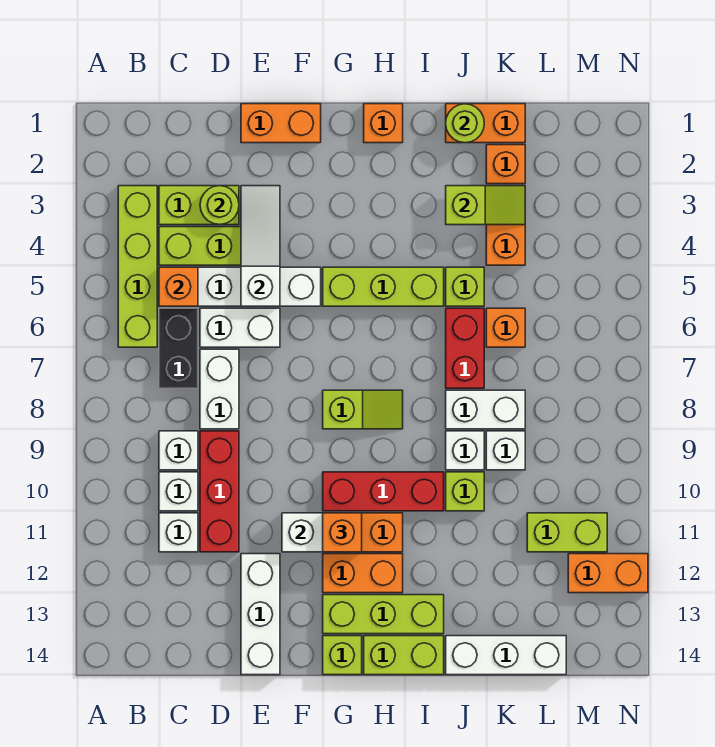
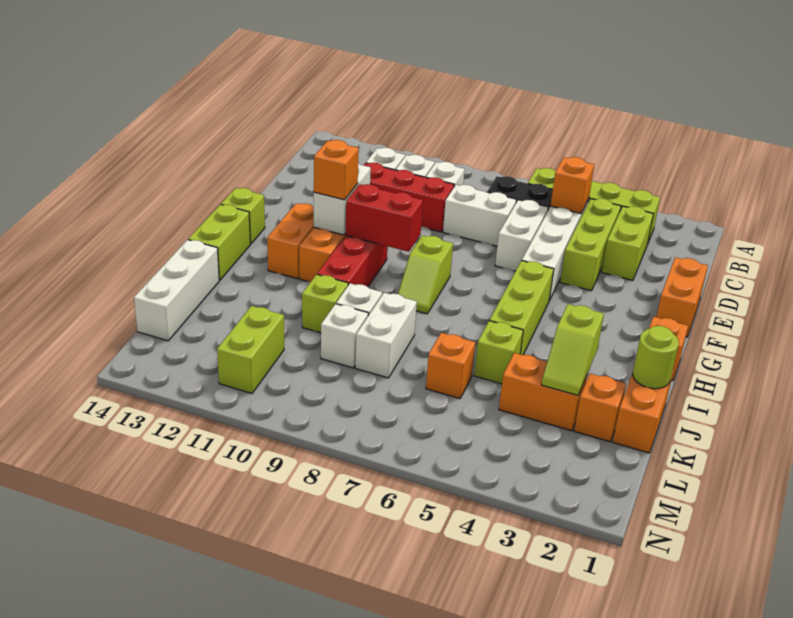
lime round brick D3 level 2 -> none
white slope E3:E5 level 2 top 5 -> none
white brick E12:E14 level 1 -> none
lime brick G13:I13 level 1 -> none
red brick J6:J7 level 1 -> red brick G9:G10 level 2
orange brick M12:N12 level 1 -> none

